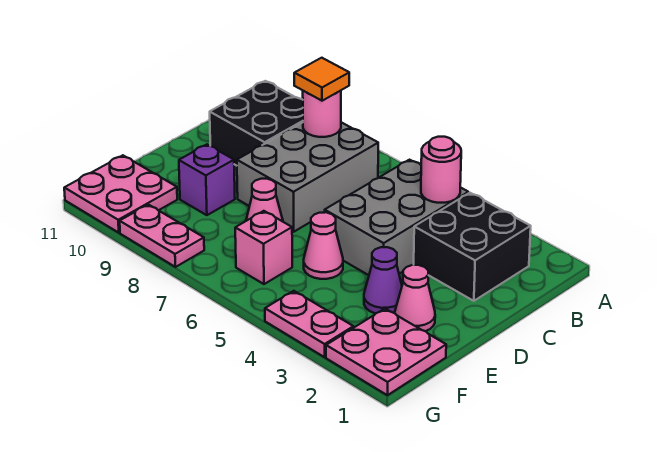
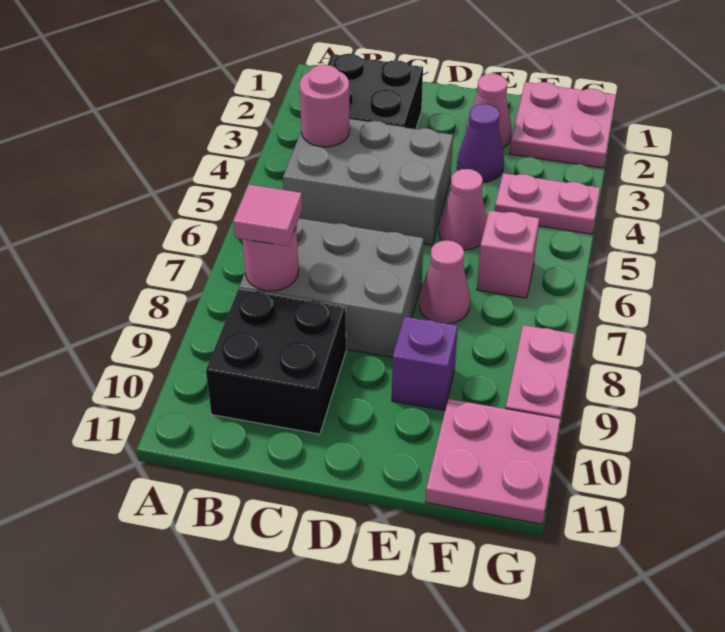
orange tile B8 level 3 -> pink tile B8 level 3
pink plate G3:G4 level 1 -> pink plate F4:G4 level 1

